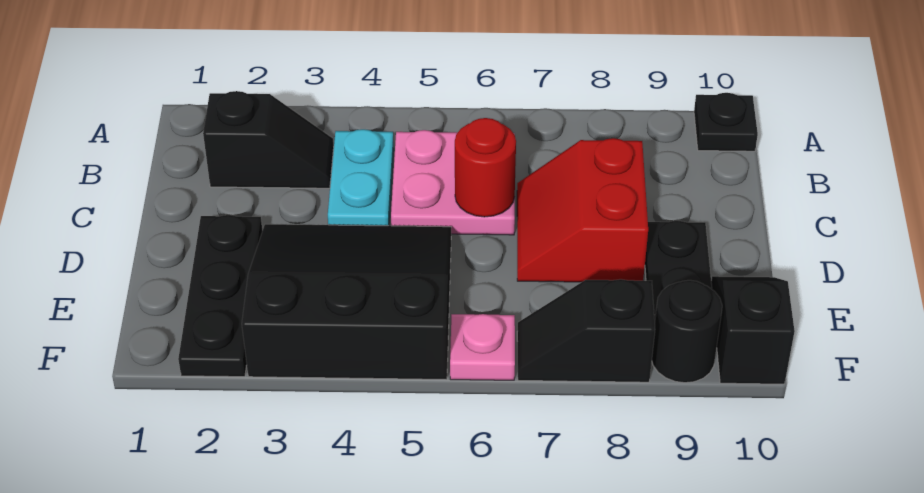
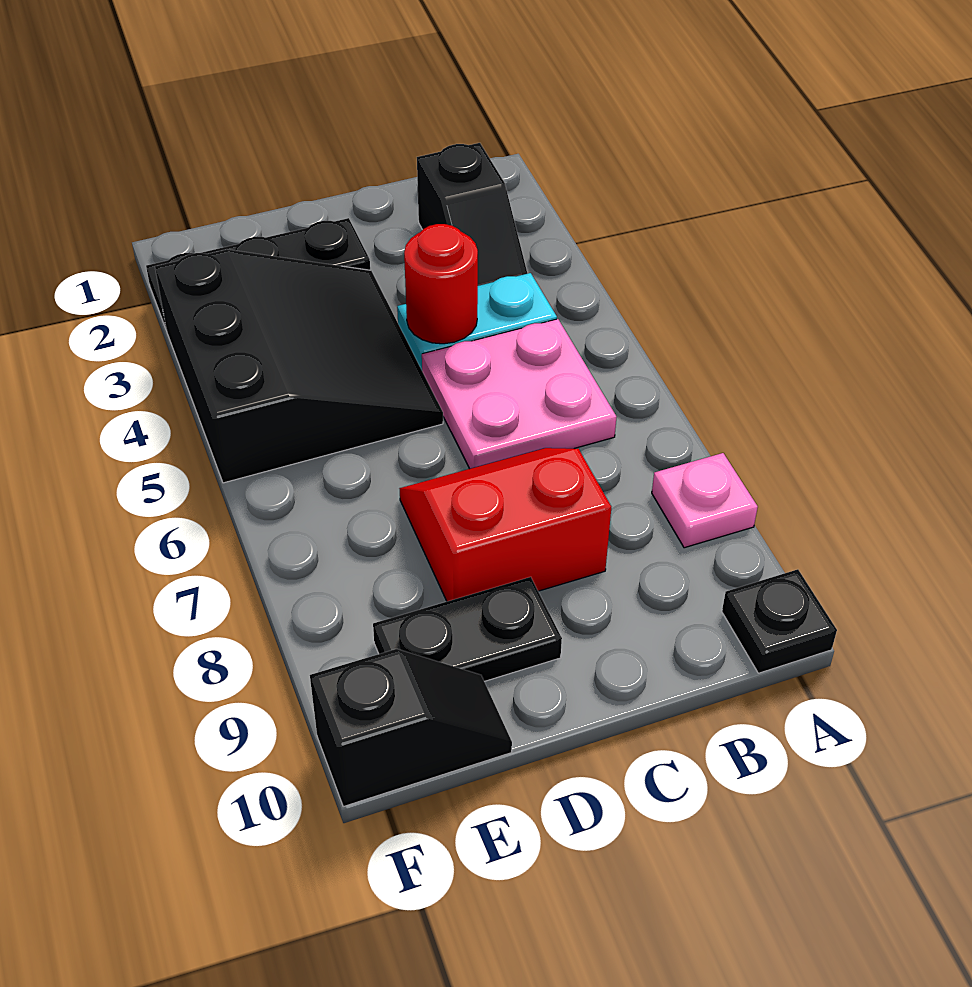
red round brick C6 level 2 -> red round brick C4 level 2
pink plate F6 level 1 -> pink plate A8 level 1
black slope F7:F8 level 1 top 8 -> none
black round brick F9 level 1 -> none

